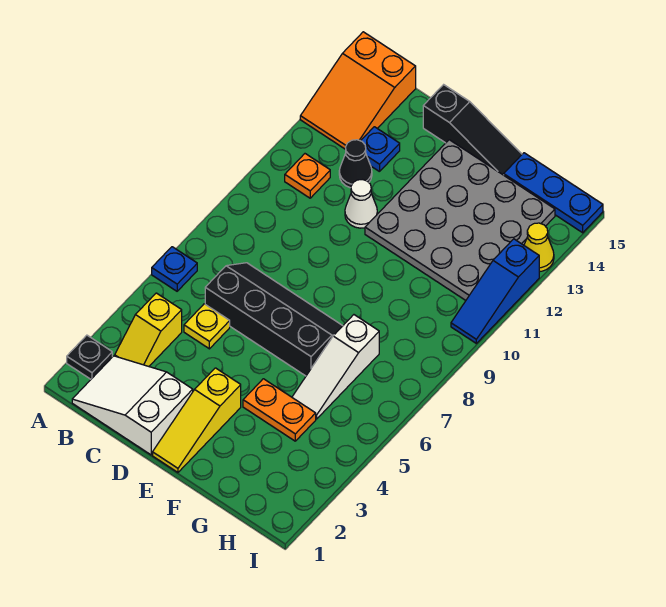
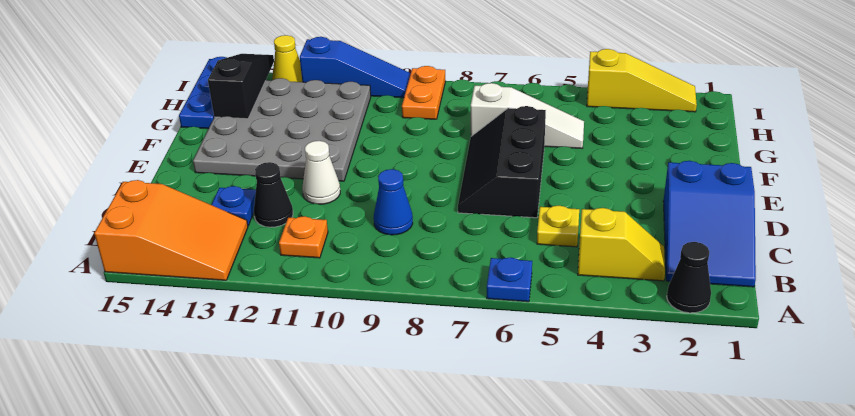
black plate A2 level 1 -> black cone A2 level 1
white slope B1:D2 level 1 top D -> blue slope B1:D2 level 1 top D
black slope C6:F7 level 1 top 6 -> black slope D6:F7 level 1 top 6
none -> blue cone C9 level 1
black slope D15:F15 level 1 top D -> black slope G14:I14 level 2 top G
yellow slope E1:E3 level 1 top 3 -> yellow slope I2:I4 level 1 top 4
orange plate F4:G4 level 1 -> orange plate H9:I9 level 1

